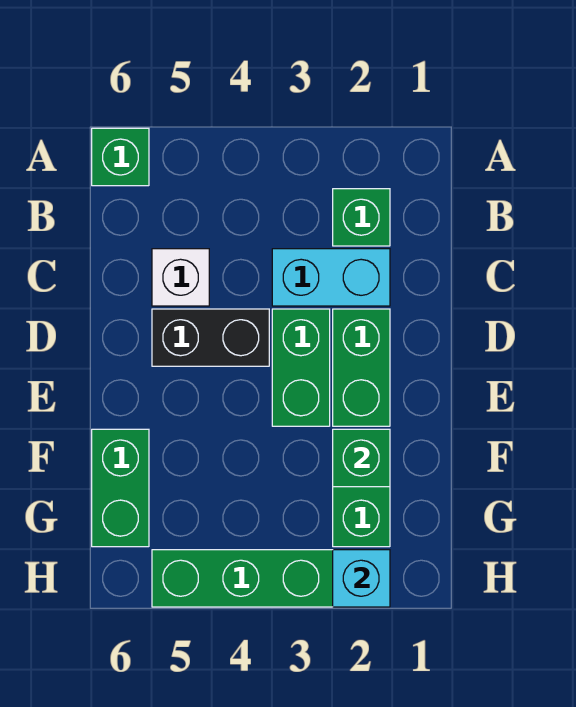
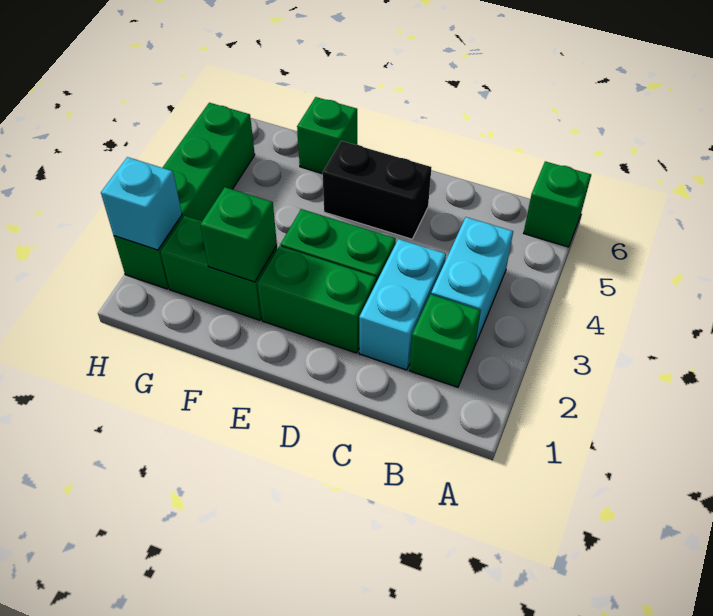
none -> cyan brick B3:B4 level 1
white brick C5 level 1 -> none
black brick D4:D5 level 1 -> black brick D5:E5 level 1
green brick F6:G6 level 1 -> green brick F6 level 1

